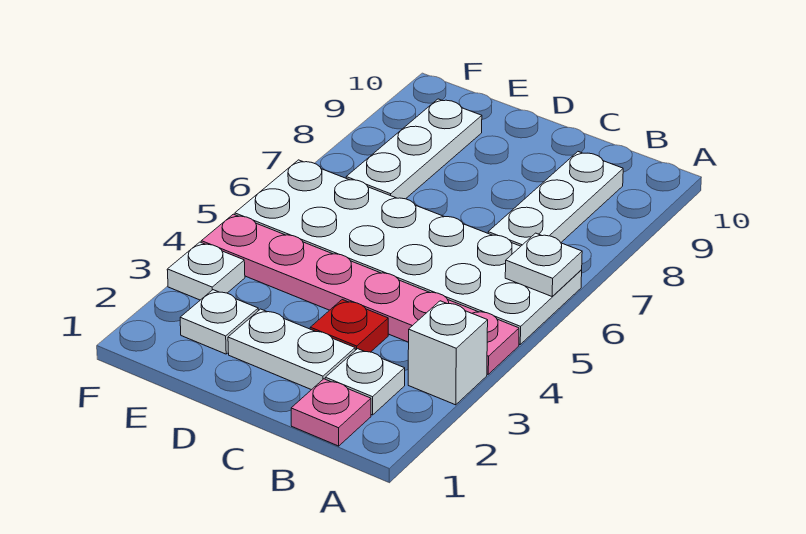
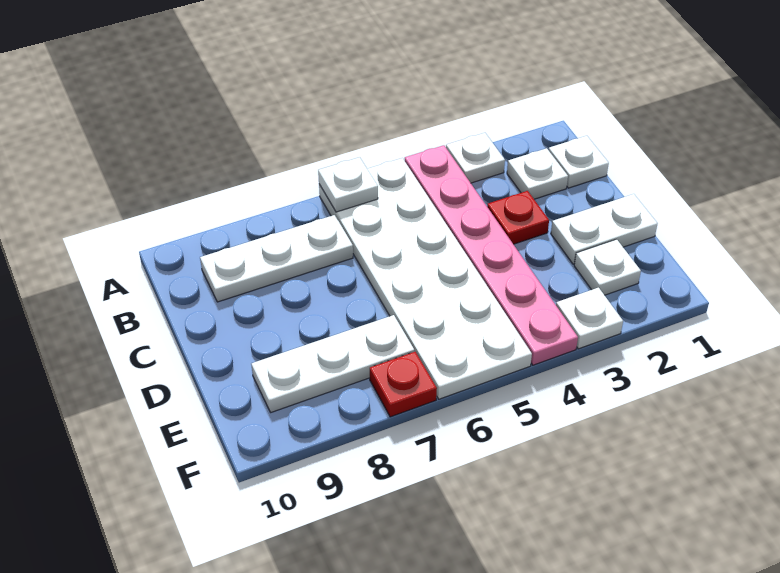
white brick A3 level 1 -> white plate A3 level 1
pink plate B1 level 1 -> white plate B1 level 1
white plate C2:D2 level 1 -> white plate D1:D2 level 1
none -> red plate F7 level 1

